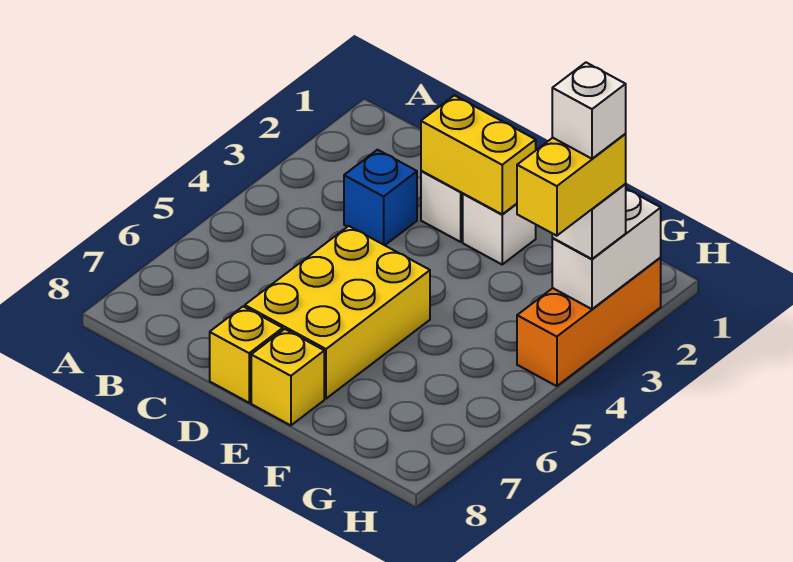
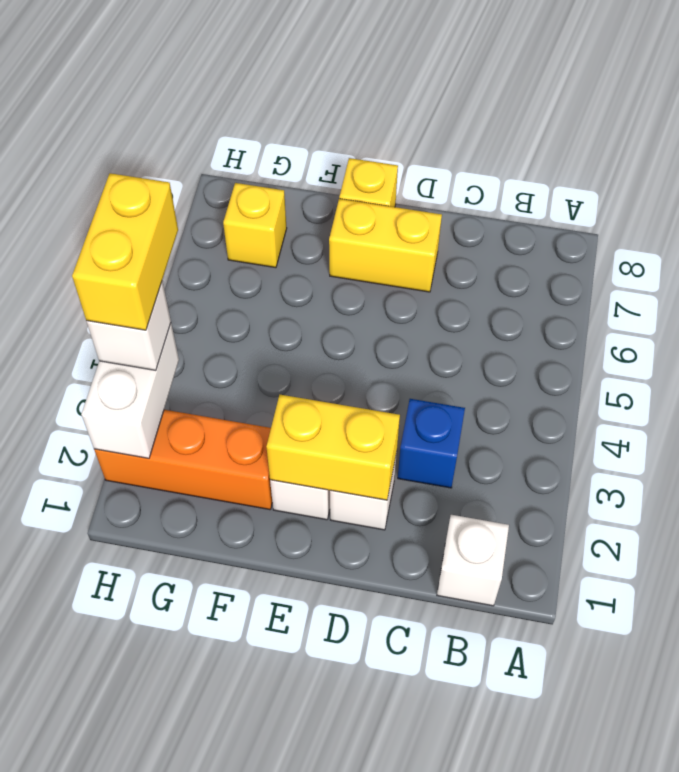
yellow brick D5:E7 level 1 -> yellow brick D7:E7 level 1
yellow brick D8 level 1 -> yellow brick G7 level 1
orange brick H2:H4 level 1 -> orange brick F2:H2 level 1
white brick H3 level 5 -> white brick B1 level 1

